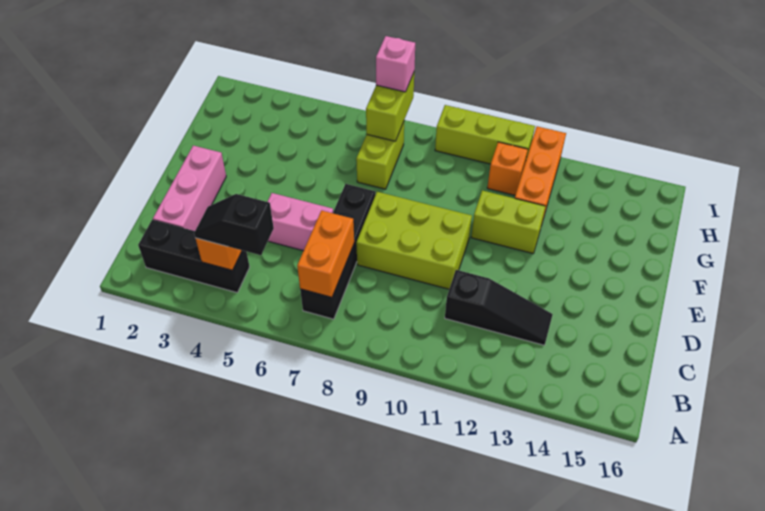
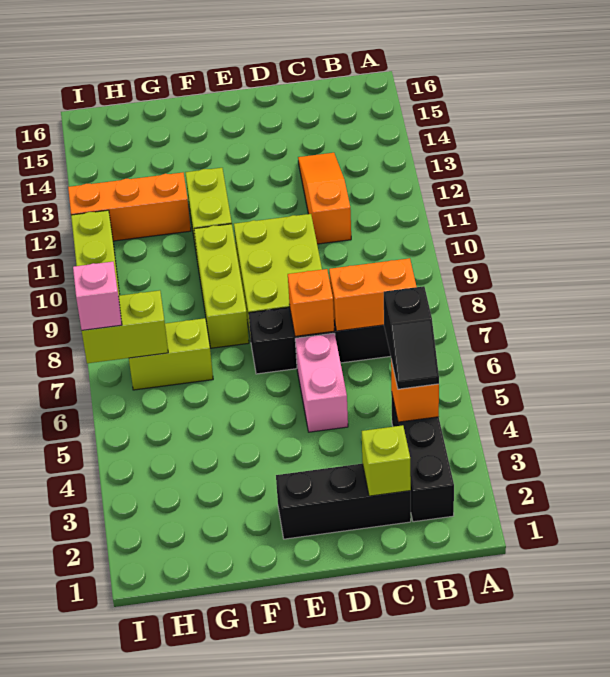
pink brick C2:E2 level 1 -> black brick C2:E2 level 1
none -> lime brick C2 level 2
black slope C11:C13 level 1 top 11 -> orange slope C11:C13 level 1 top 11
none -> lime brick F8:F10 level 1
orange brick H11 level 1 -> orange brick D7 level 2

